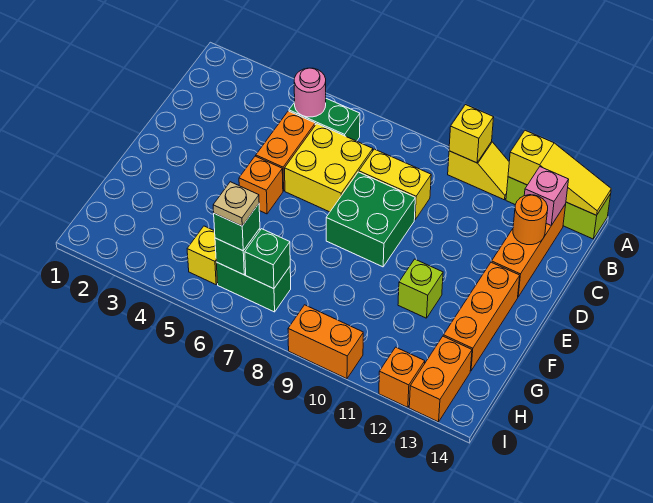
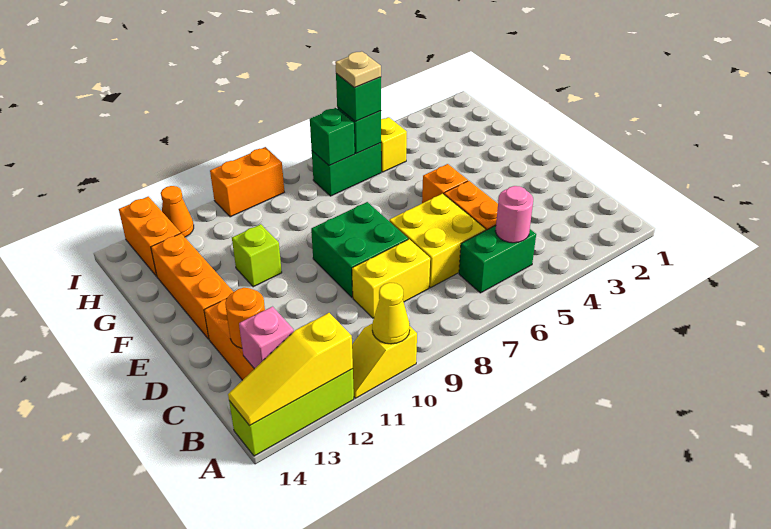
yellow brick A10 level 2 -> yellow cone A10 level 2
orange brick I12 level 1 -> orange cone I12 level 1

